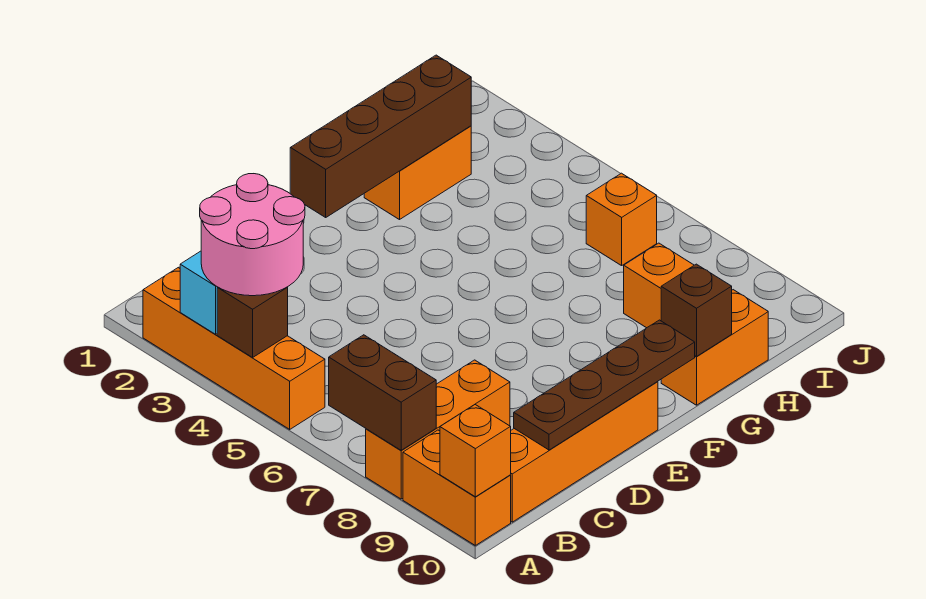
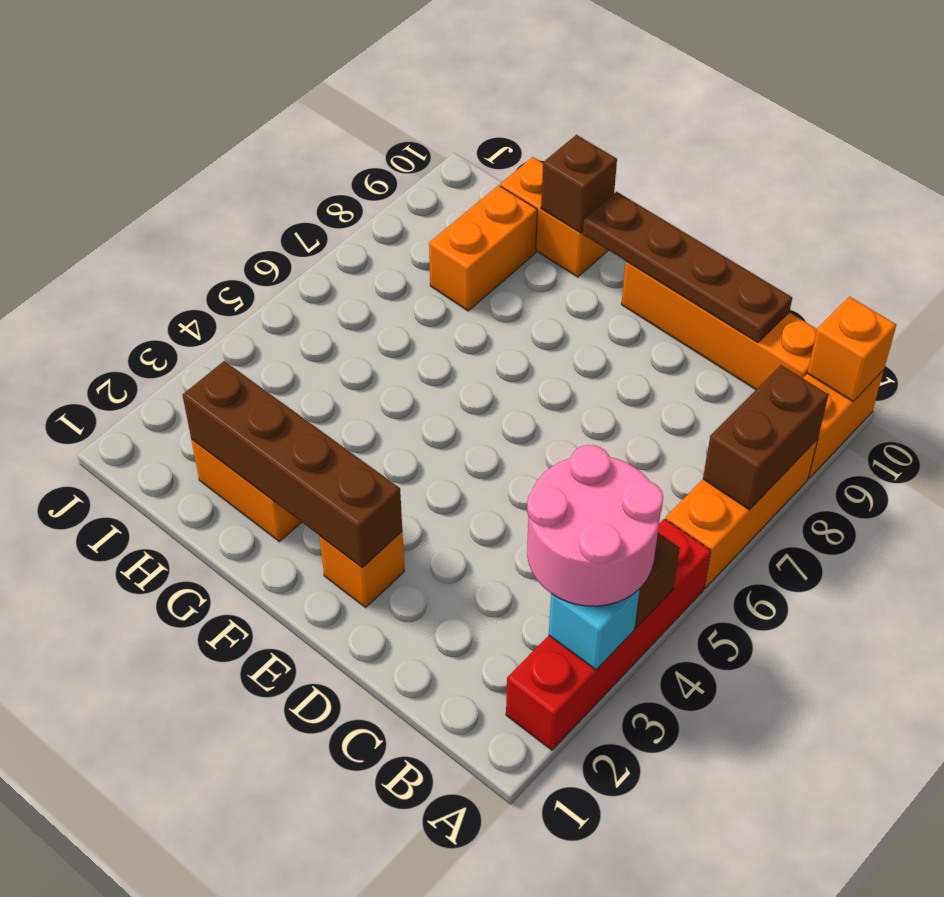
orange brick A2:A5 level 1 -> red brick A2:A5 level 1
orange brick A8:C8 level 1 -> orange brick A6:A8 level 1
orange brick I6 level 1 -> orange brick E2 level 1

